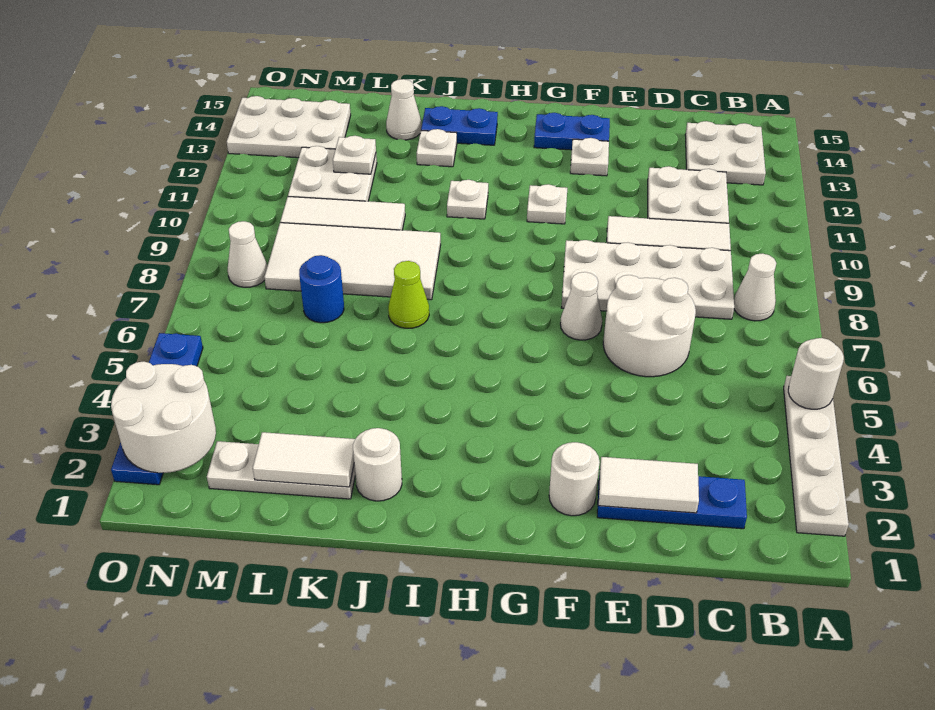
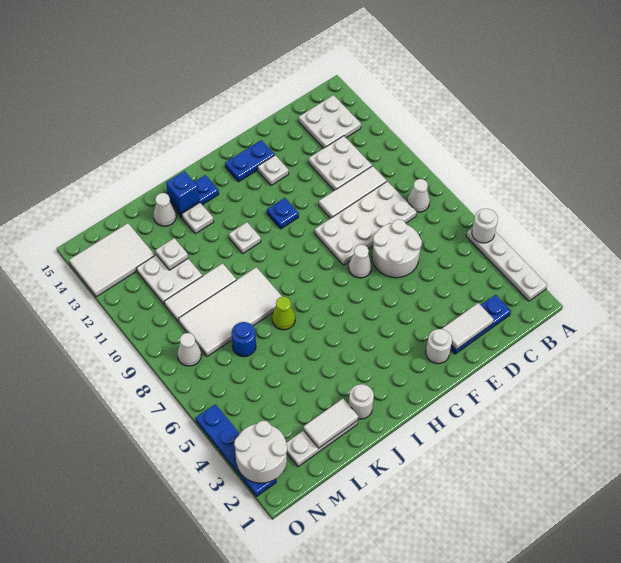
white plate G11 level 1 -> blue plate G11 level 1
none -> blue brick J14 level 2
white plate M13:O14 level 1 -> white tile M13:O14 level 1

